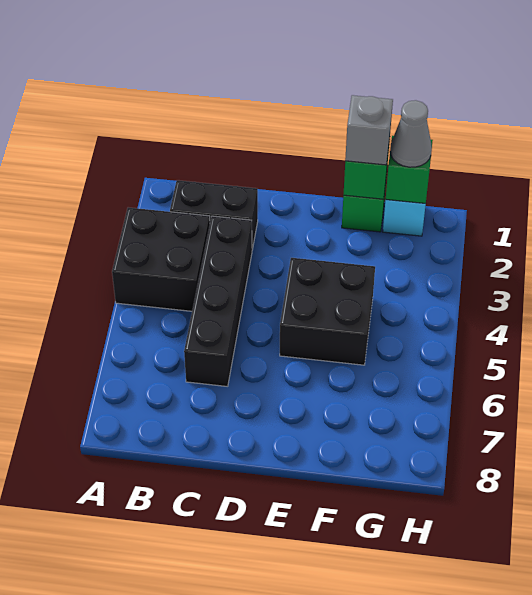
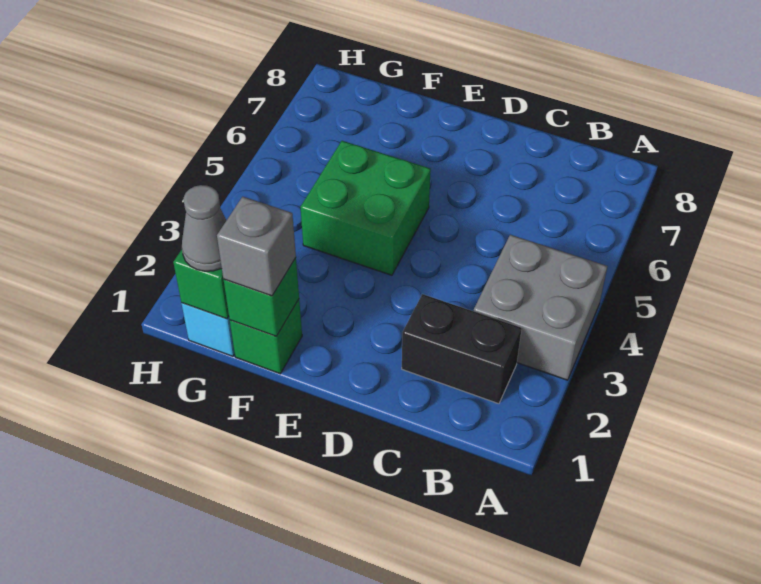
black brick A3:B4 level 1 -> grey brick A3:B4 level 1
black brick C3:C6 level 1 -> none
black brick E4:F5 level 1 -> green brick E4:F5 level 1

